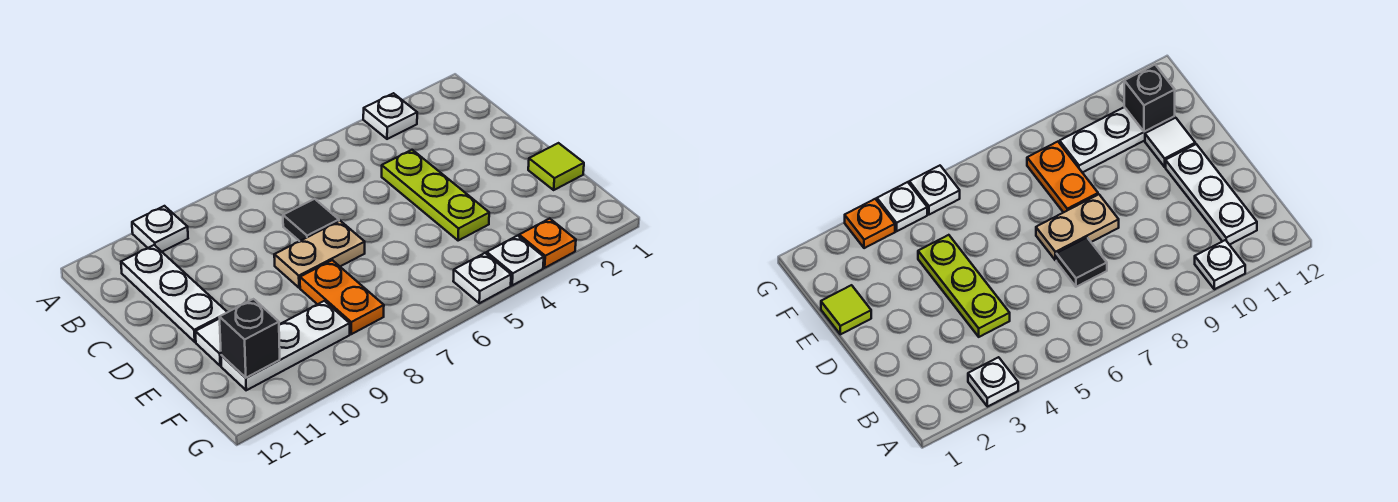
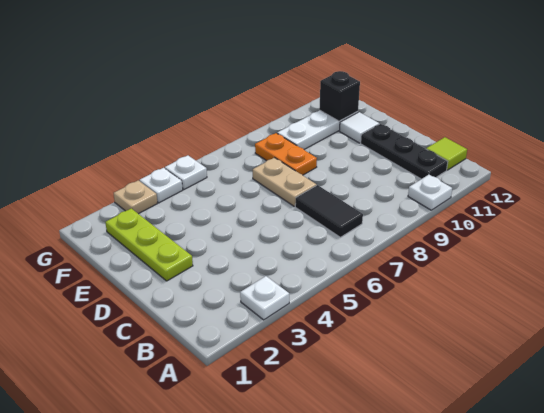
white plate B11:D11 level 1 -> black plate B11:D11 level 1
lime plate C4:E4 level 1 -> lime plate D2:F2 level 1
black tile C7 level 1 -> black tile B7:C7 level 1
tan plate D7:D8 level 1 -> tan plate D7:E7 level 1
lime tile E1 level 1 -> lime tile B12 level 1
orange plate G3 level 1 -> tan plate G3 level 1

